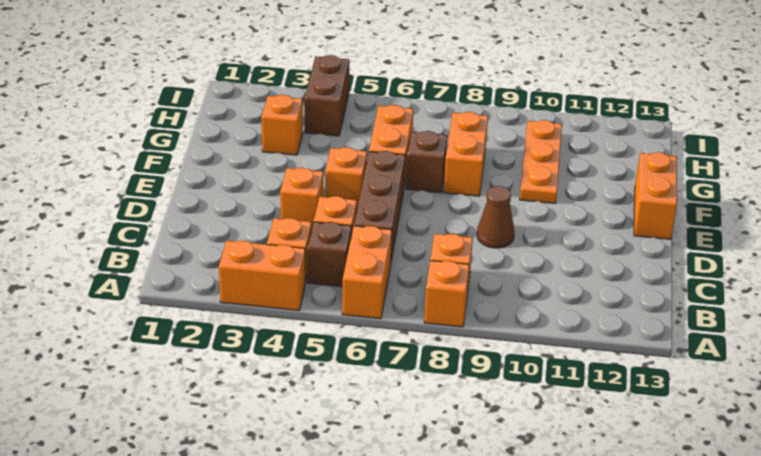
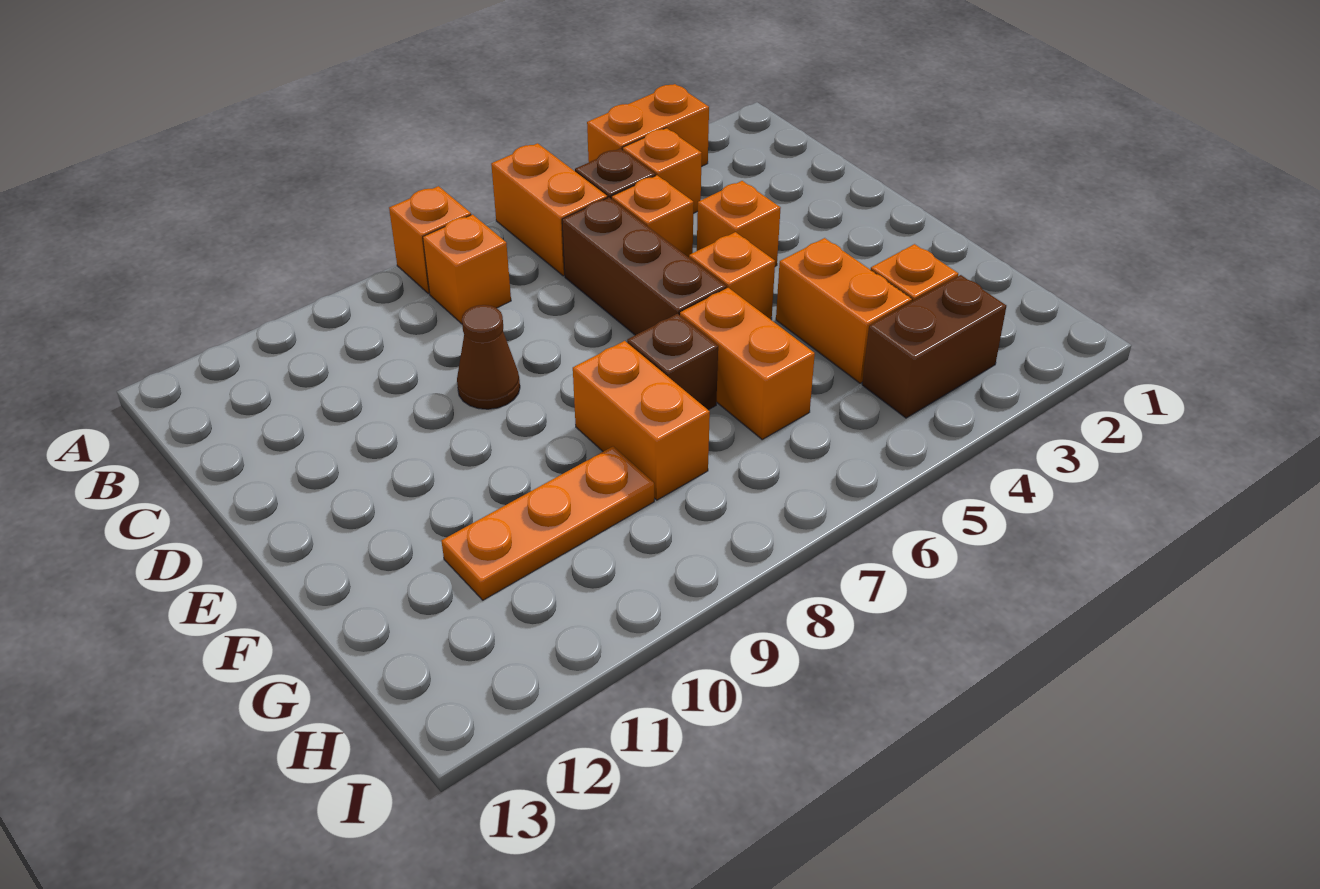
orange brick E13:F13 level 1 -> orange brick F4:G4 level 1
orange plate F10:H10 level 1 -> orange plate G9:G11 level 1
brown brick H4:I4 level 1 -> brown brick H3:H4 level 1

